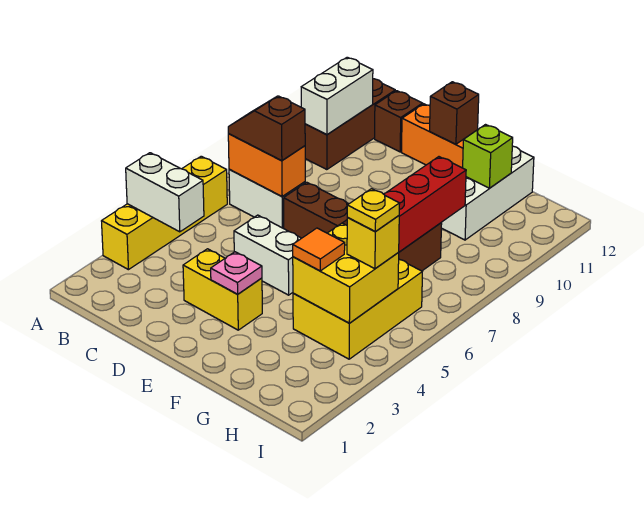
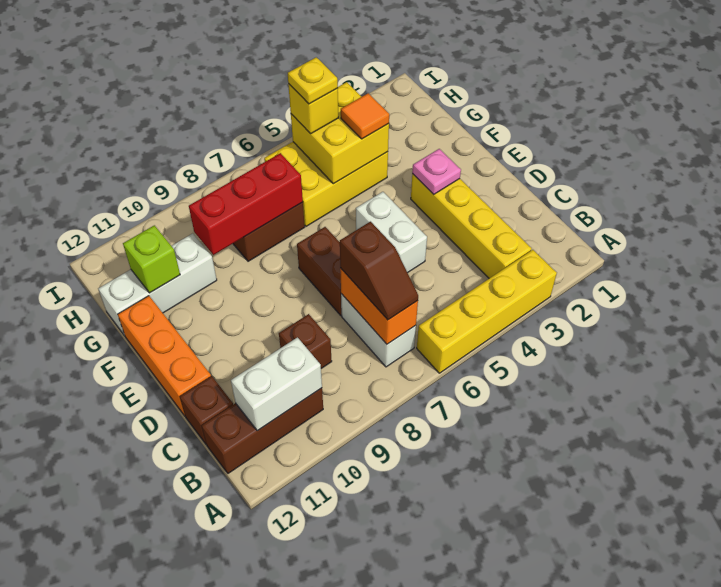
white brick A4:B4 level 2 -> none
yellow brick D3:E3 level 1 -> yellow brick B3:E3 level 1
brown brick E12 level 2 -> brown brick C9 level 1

